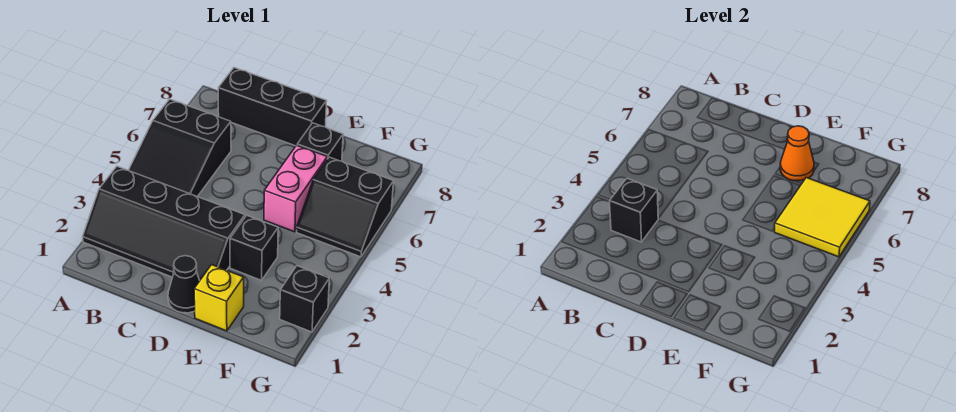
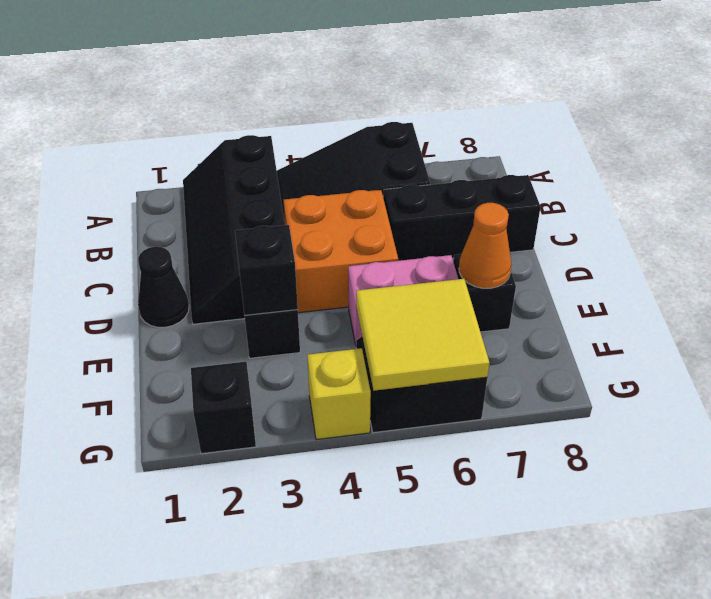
black brick B3 level 2 -> black brick E3 level 2
black brick B8:D8 level 1 -> black brick C6:C8 level 1
none -> orange brick C4:D5 level 1
yellow brick E1 level 1 -> yellow brick G4 level 1

